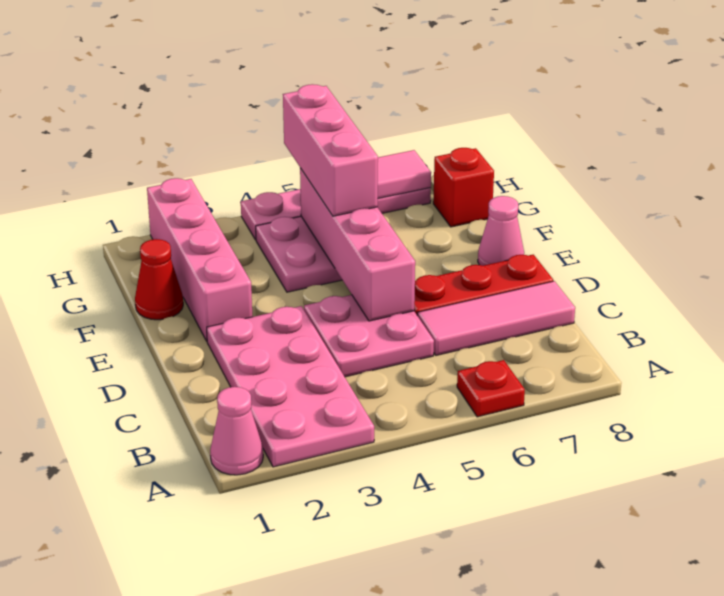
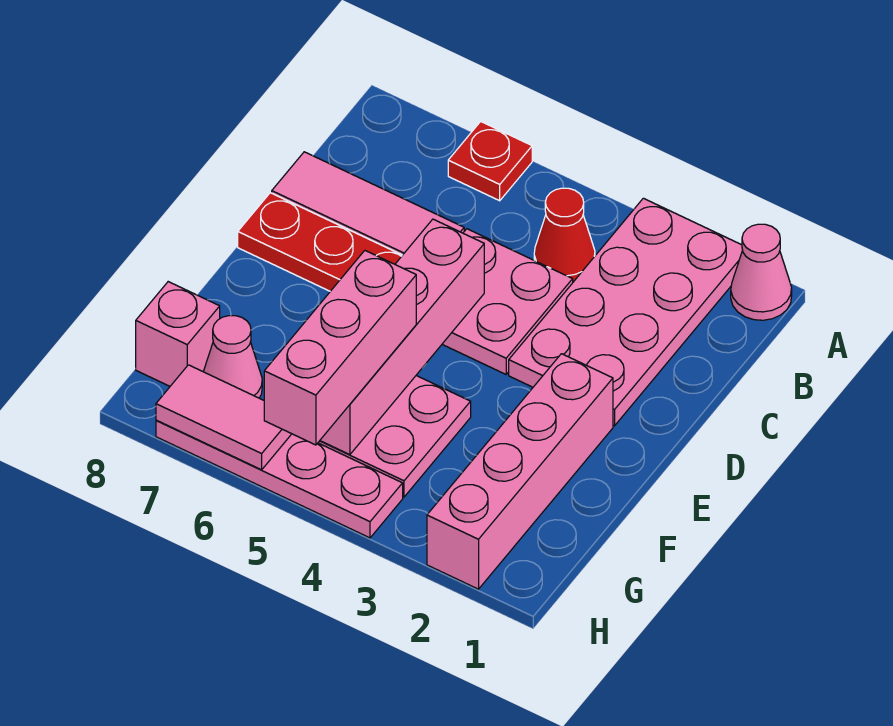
pink cone E8 level 1 -> pink cone G7 level 1
red cone F1 level 1 -> red cone B4 level 1
red brick G8 level 1 -> pink brick G8 level 1

